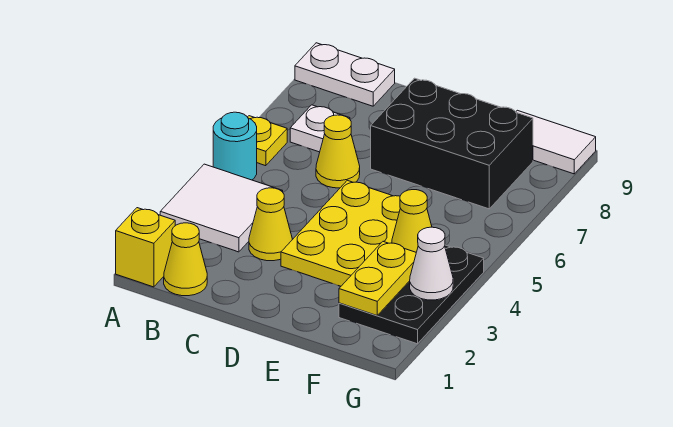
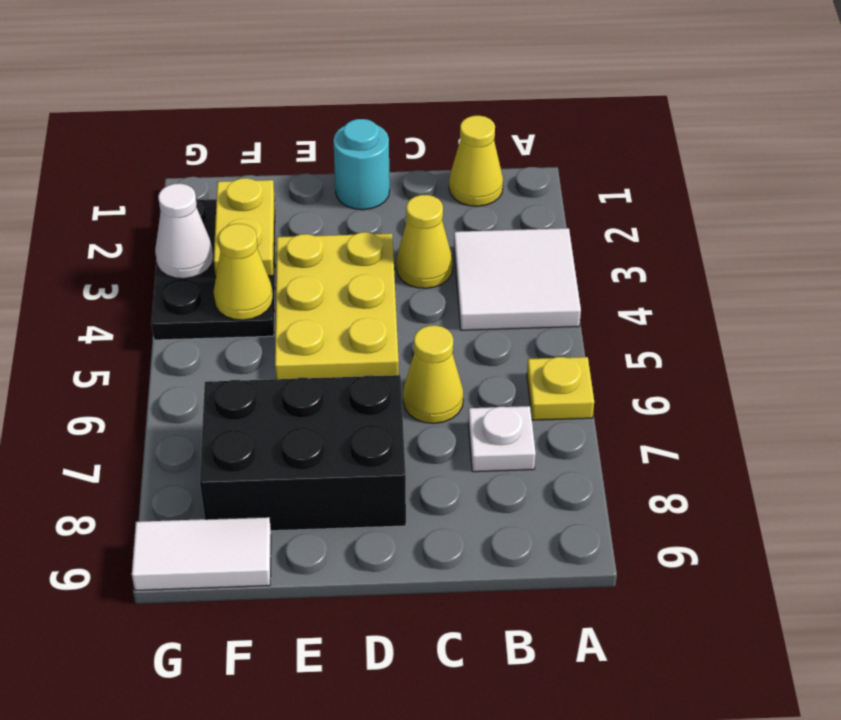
yellow brick A1 level 1 -> none
cyan round brick A5 level 1 -> cyan round brick D1 level 1
white plate A9:B9 level 1 -> none

